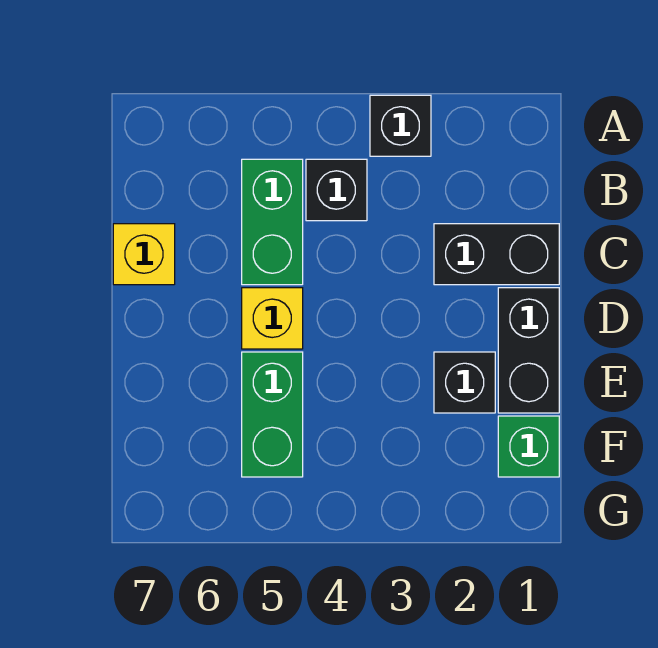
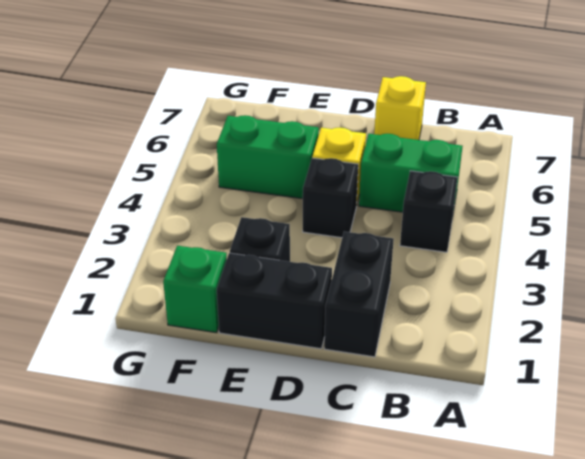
black brick A3 level 1 -> black brick D4 level 1

